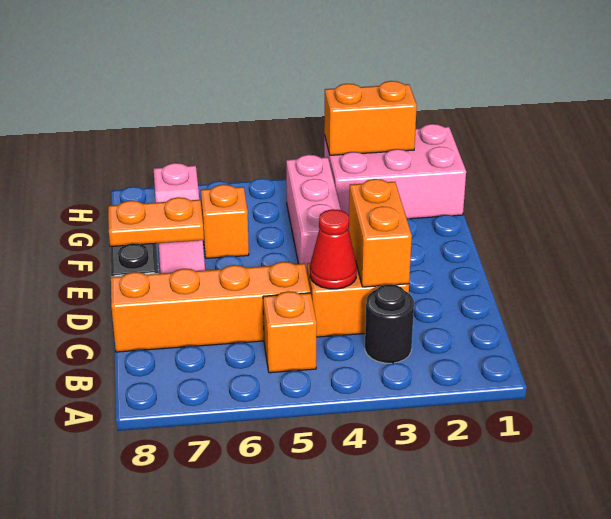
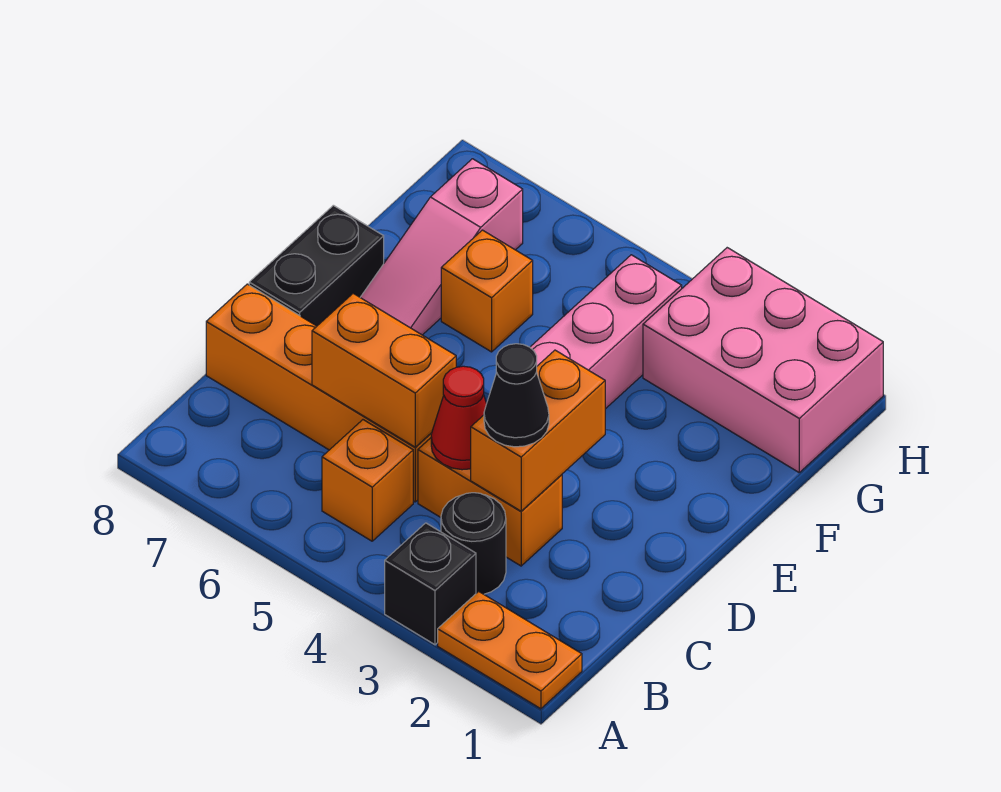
none -> black brick A3 level 1
none -> black cone C3 level 3
orange plate E7:E8 level 2 -> orange plate A1:A2 level 1
orange brick H2:H3 level 2 -> orange brick C5:C6 level 2

